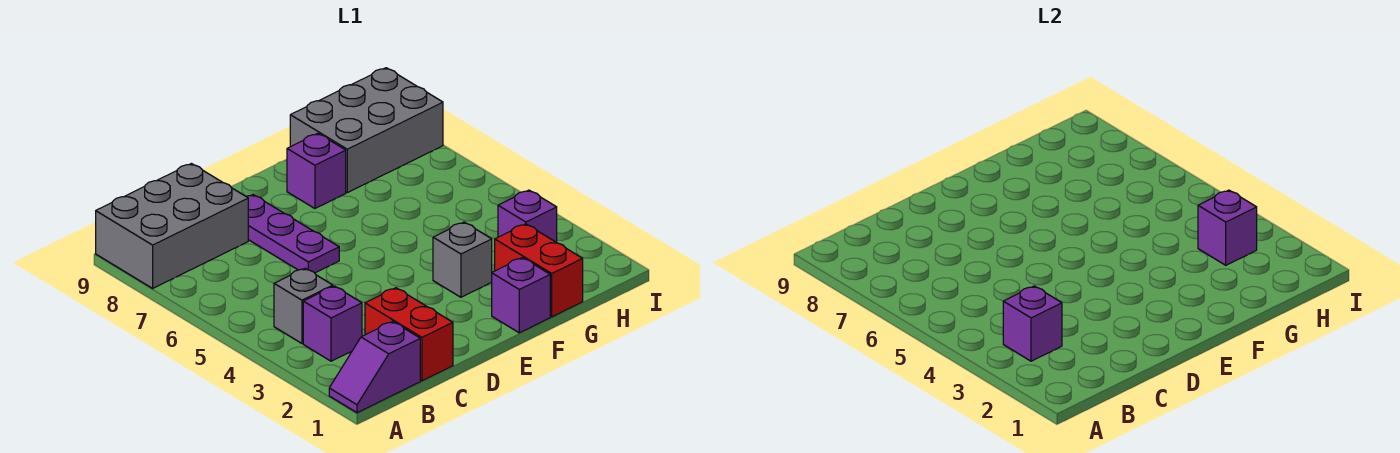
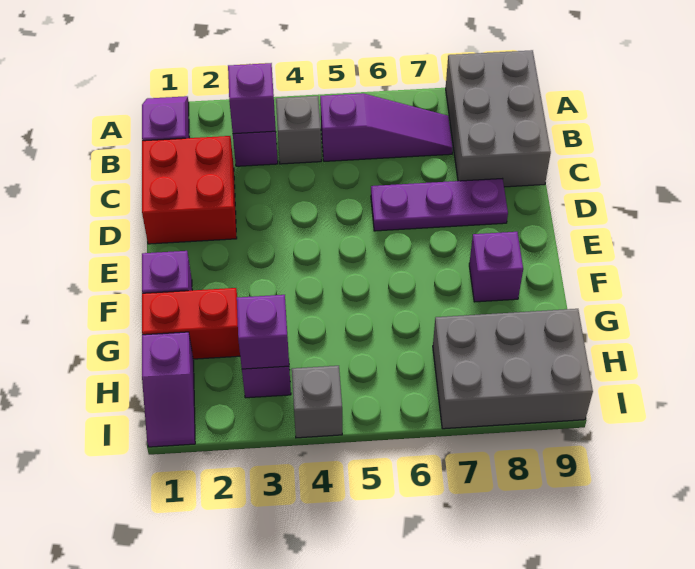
none -> purple slope B5:B7 level 1 top 5
red brick C1:C2 level 1 -> red brick C1:D2 level 1
grey brick F3 level 1 -> grey brick I4 level 1
grey brick G8:I9 level 1 -> grey brick H7:I9 level 1
none -> purple slope H1:I1 level 1 top H

